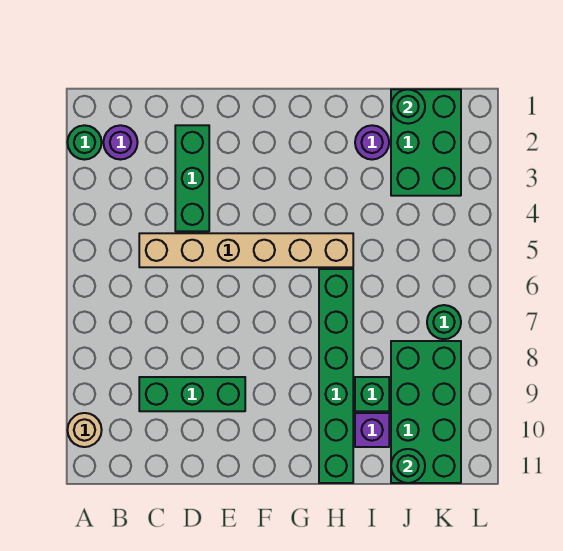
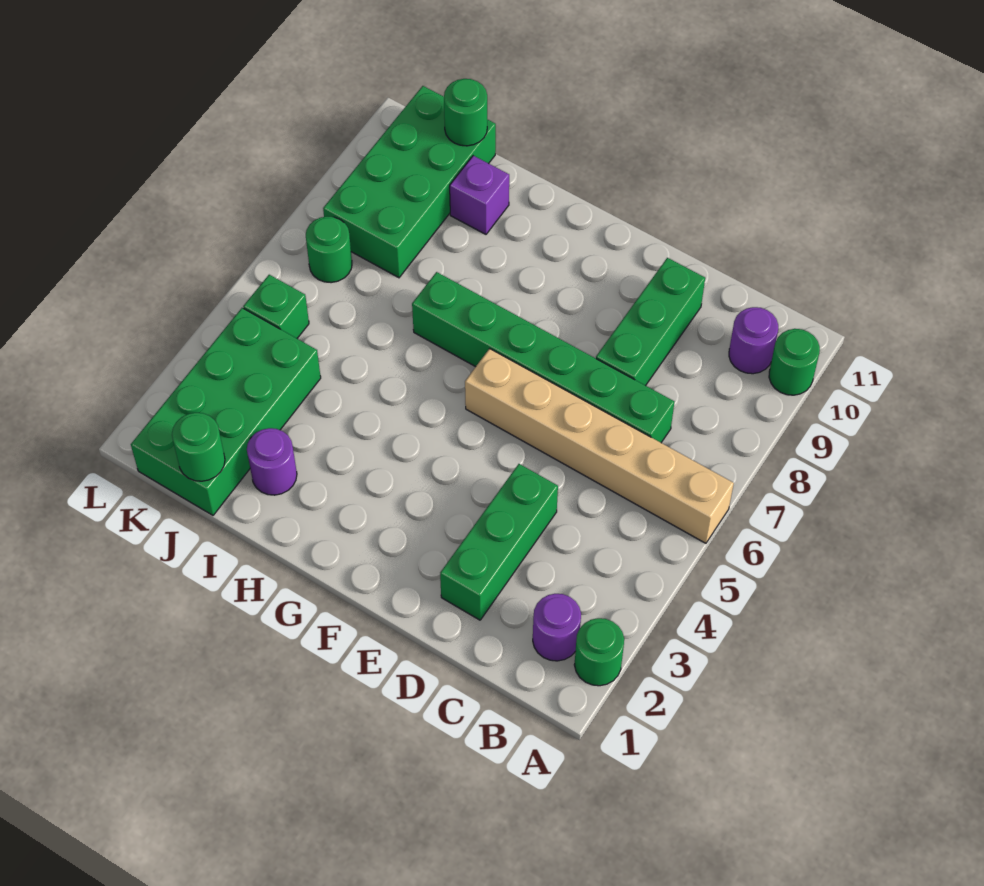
tan round brick A10 level 1 -> green round brick A10 level 1
none -> purple round brick B10 level 1
tan brick C5:H5 level 1 -> tan brick A6:F6 level 1
green brick C9:E9 level 1 -> green brick D8:D10 level 1
green brick H6:H11 level 1 -> green brick C7:H7 level 1
green brick I9 level 1 -> green brick K5 level 1
green brick J1:K3 level 1 -> green brick J1:K4 level 1

